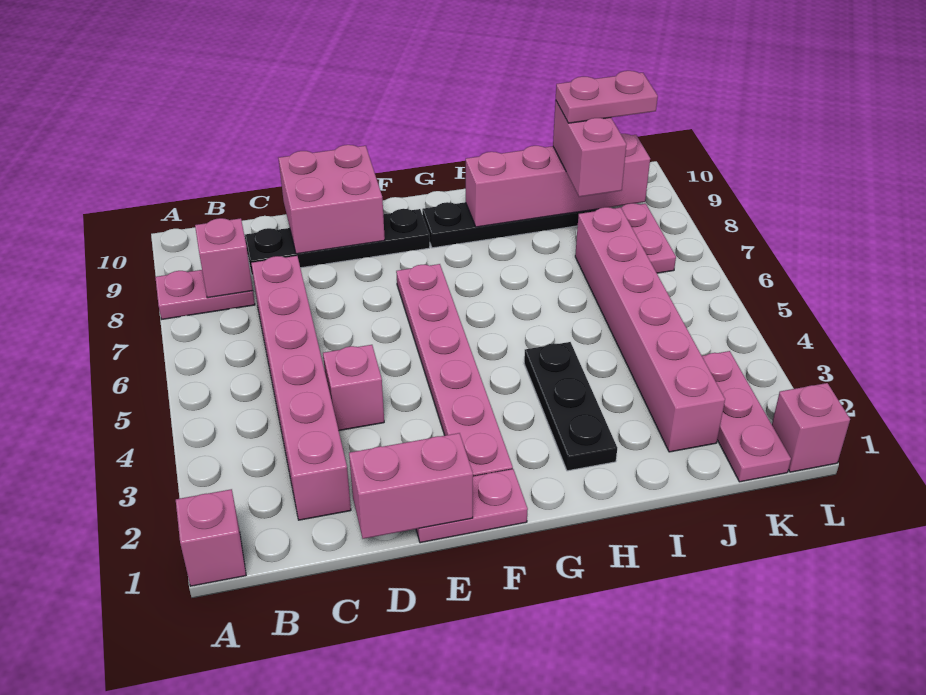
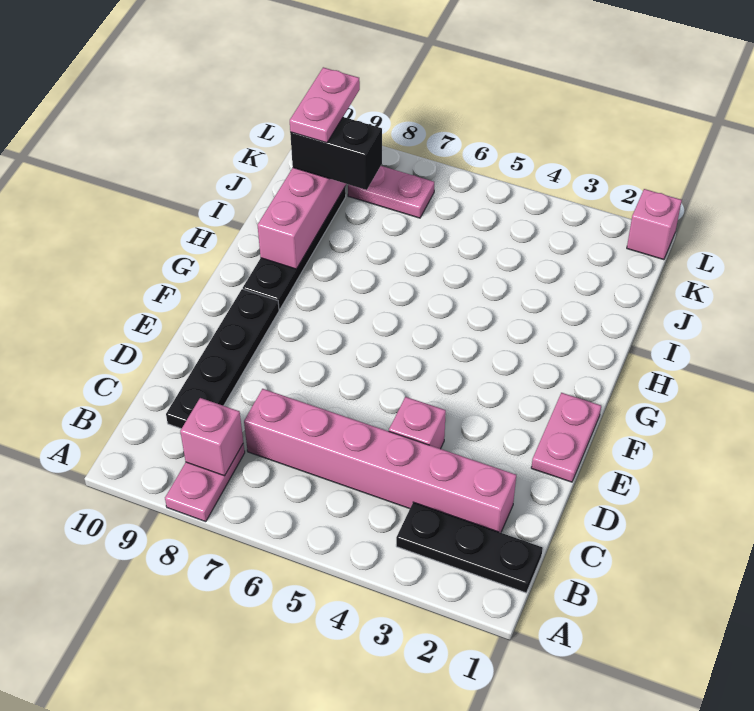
pink brick A1 level 1 -> none
pink brick D1:E1 level 2 -> none
pink brick D9:E10 level 2 -> none
pink plate F2:F7 level 1 -> none
black plate H2:H4 level 1 -> black plate B1:B3 level 1
pink brick J2:J7 level 1 -> none
pink brick J8:J9 level 3 -> black brick J8:J9 level 3
pink plate K1:K3 level 1 -> none

